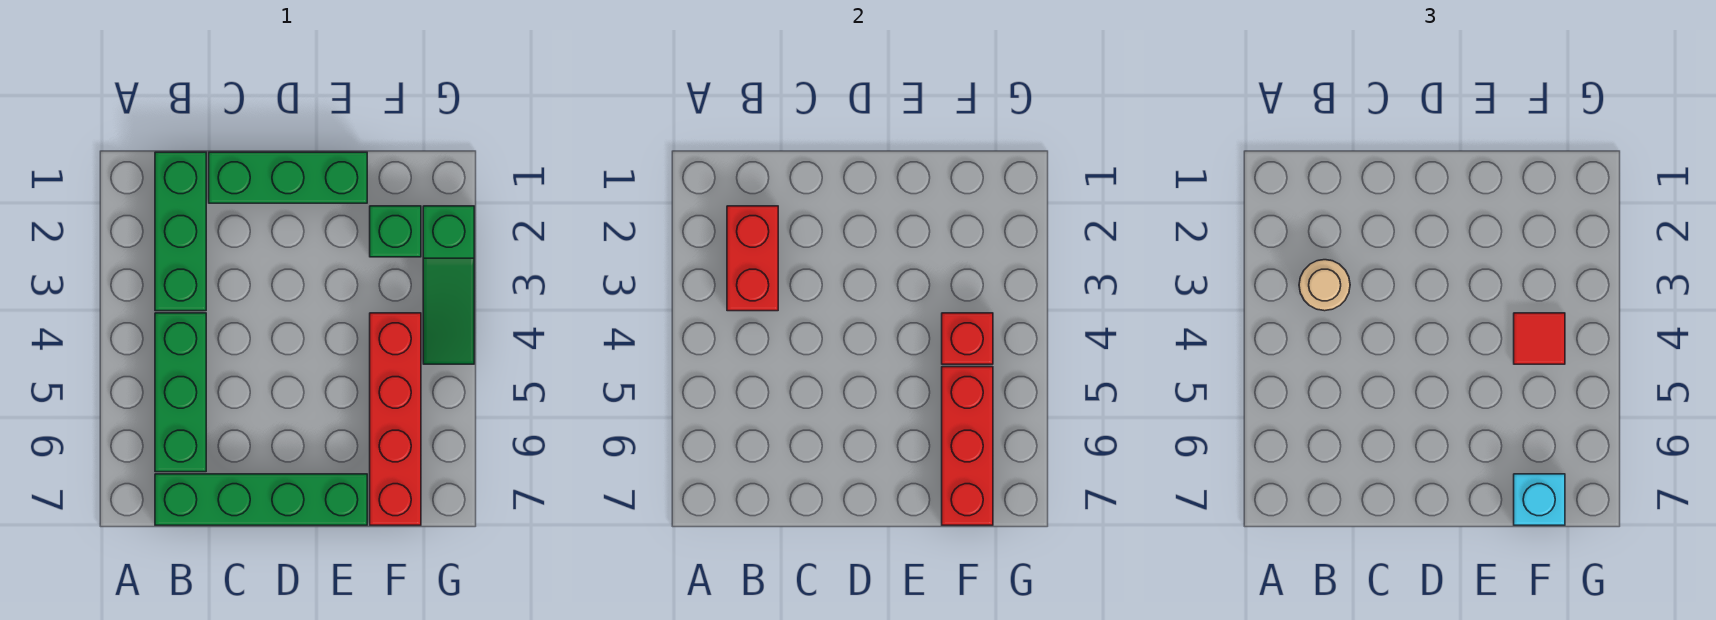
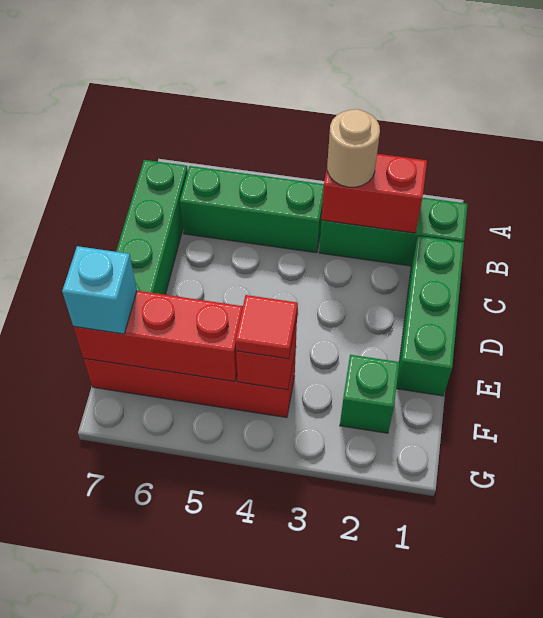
green slope G2:G4 level 1 top 2 -> none

